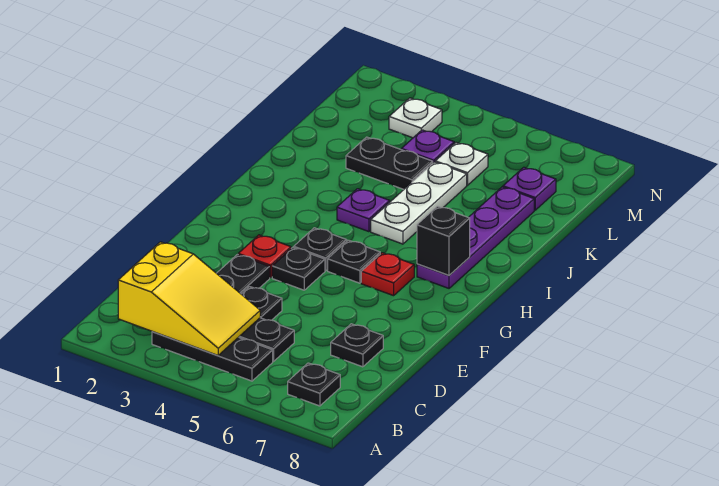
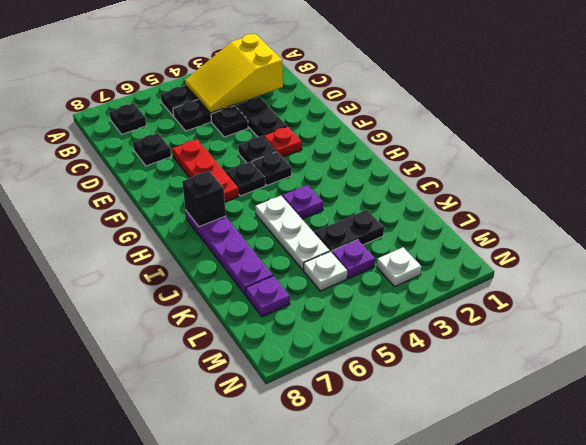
red plate G6 level 1 -> red plate E6:G6 level 1

